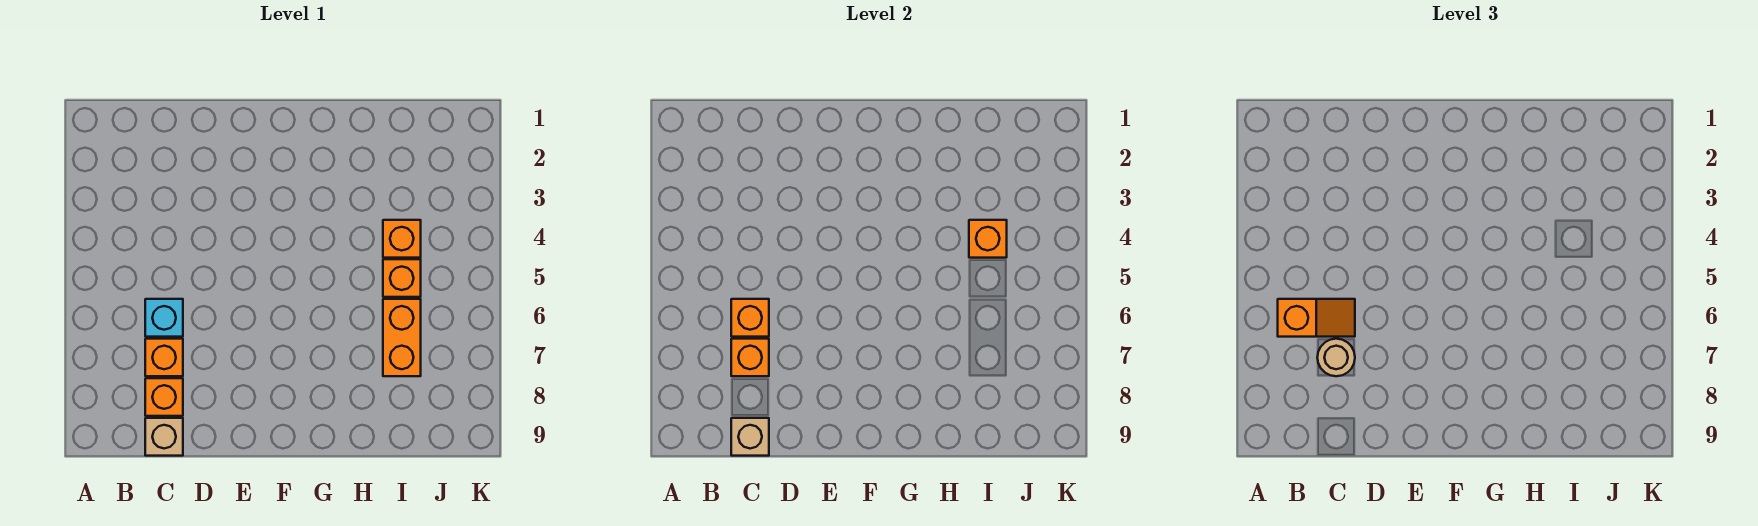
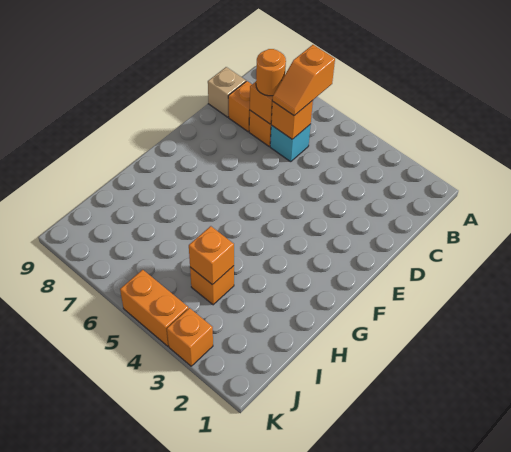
tan round brick C7 level 3 -> orange round brick C7 level 3
tan brick C9 level 2 -> none
orange brick I5 level 1 -> orange brick K3 level 1
orange brick I6:I7 level 1 -> orange brick K4:K5 level 1

